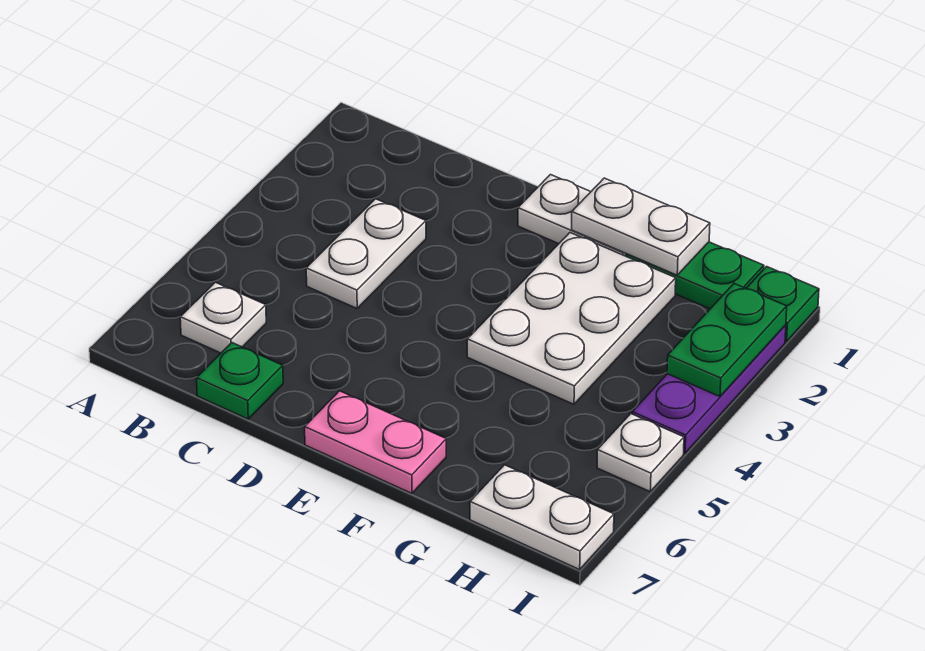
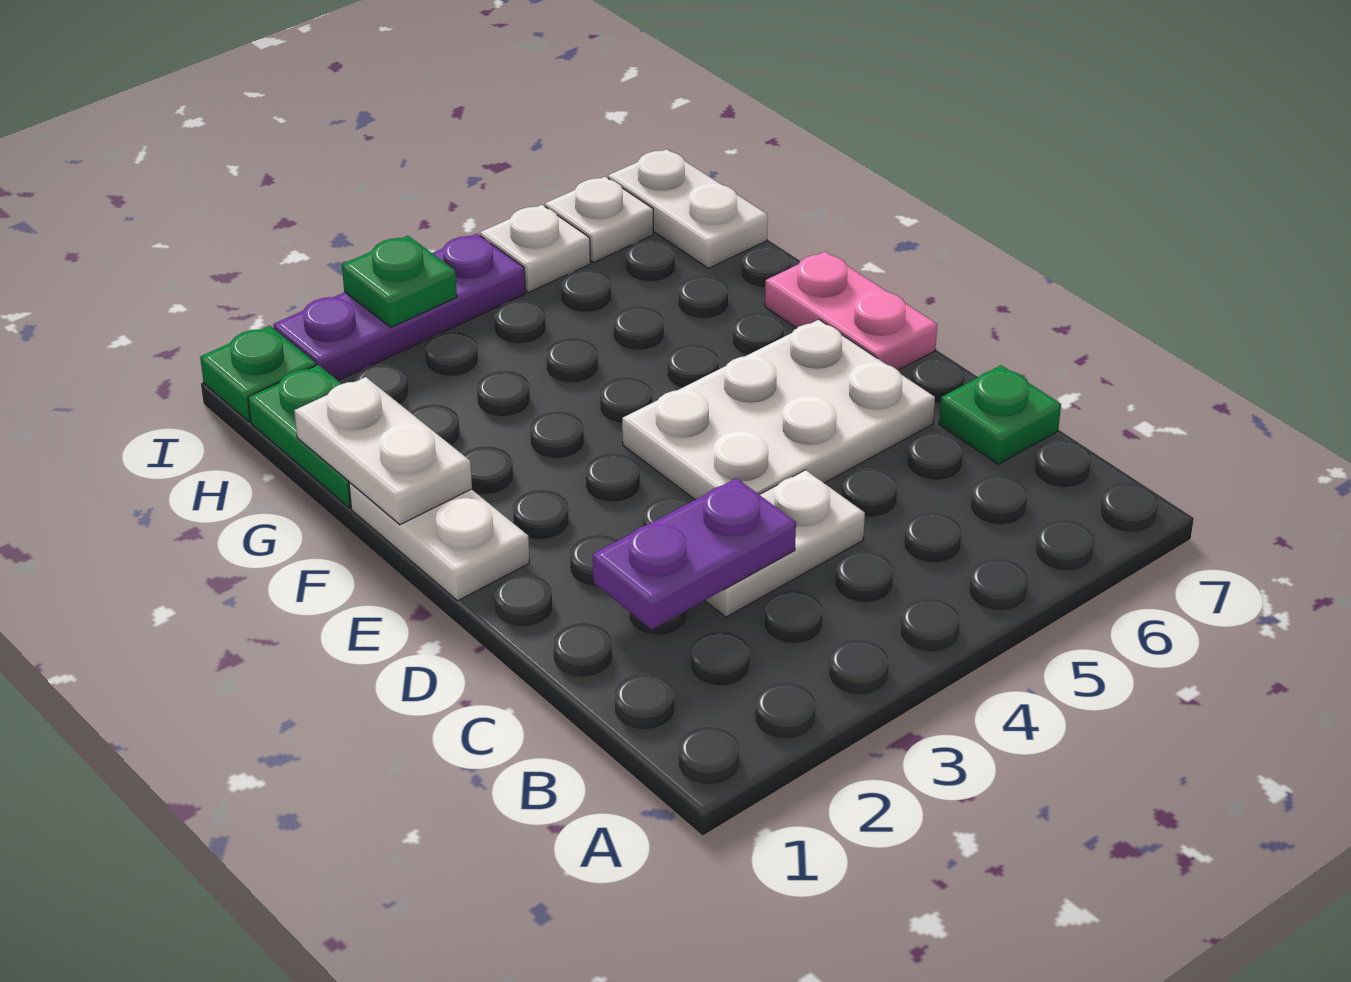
white plate B6 level 1 -> white plate I6 level 1
none -> purple plate C2:C3 level 2
white plate F2:G4 level 1 -> white plate D4:E6 level 1
green plate I2:I3 level 2 -> green plate I3 level 2

